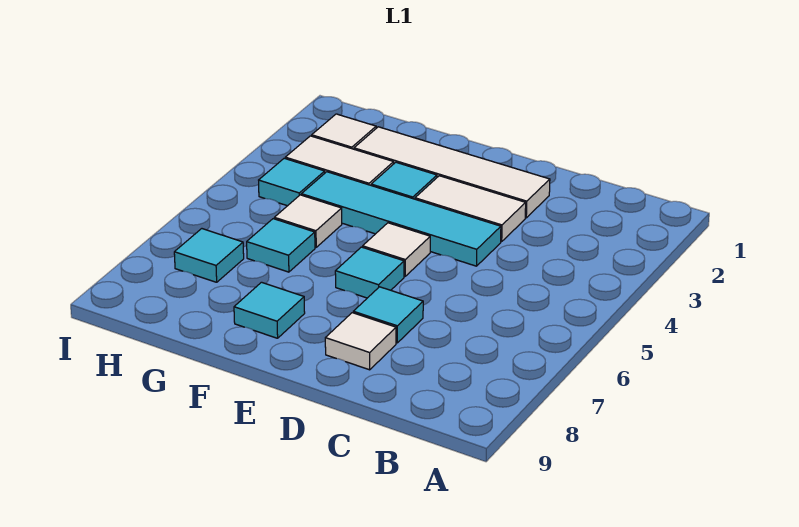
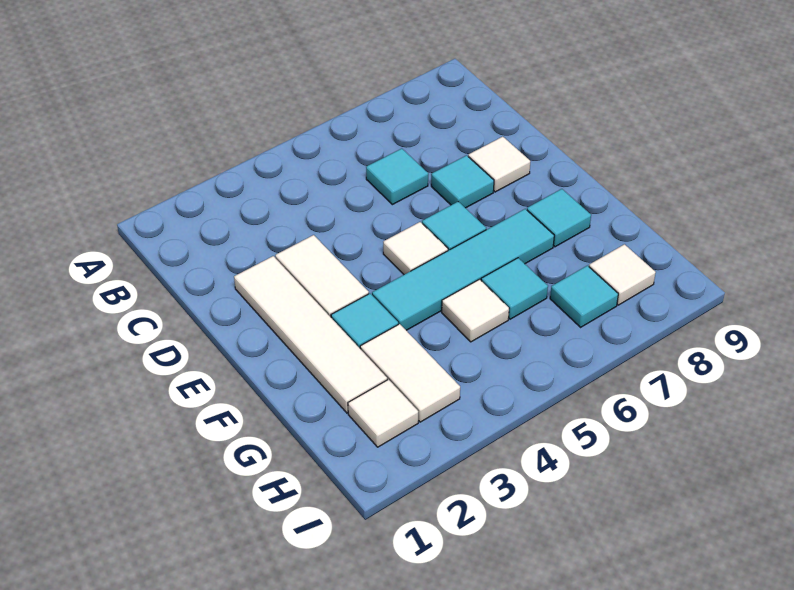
cyan tile D4:G4 level 1 -> cyan tile F4:F7 level 1
cyan tile H4 level 1 -> cyan tile C6 level 1
none -> white tile H8 level 1

